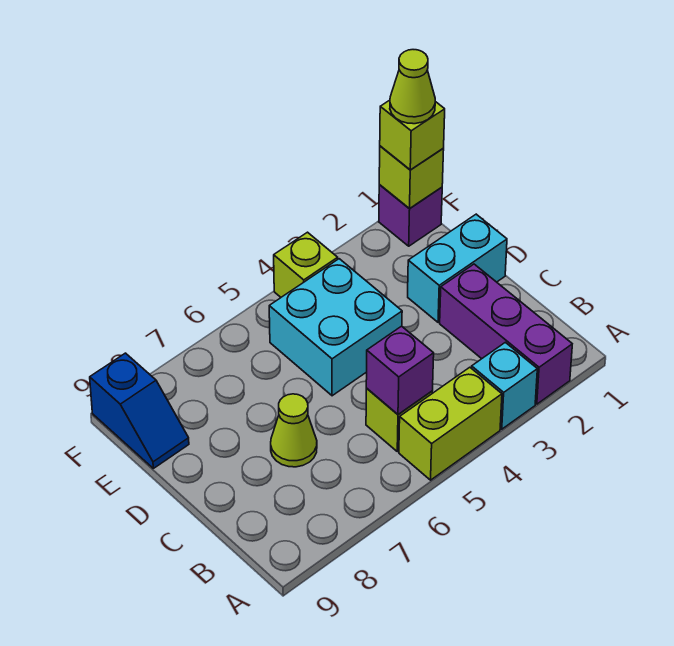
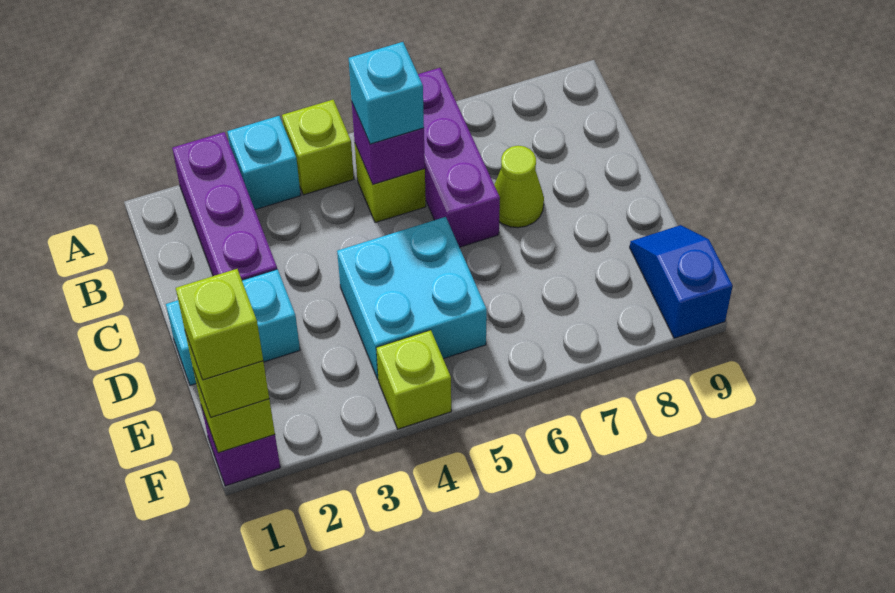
lime brick A4:A5 level 1 -> lime brick A4 level 1
none -> purple brick A6:C6 level 1
none -> cyan brick B5 level 3
lime cone F1 level 4 -> lime brick F1 level 4

